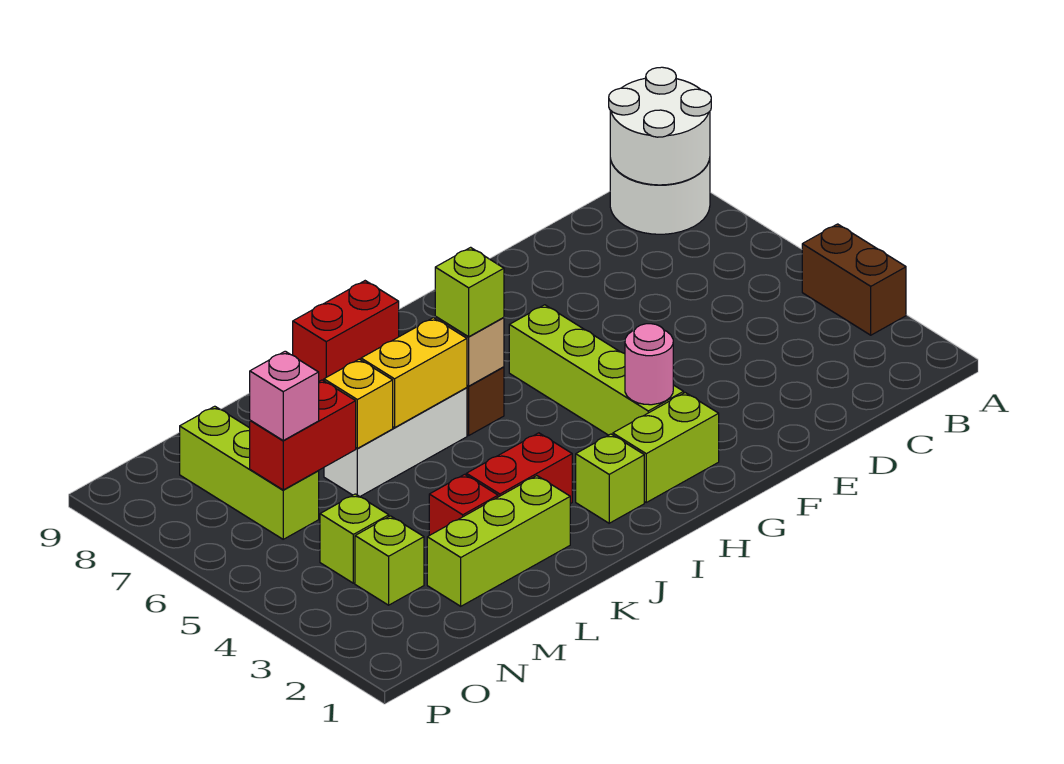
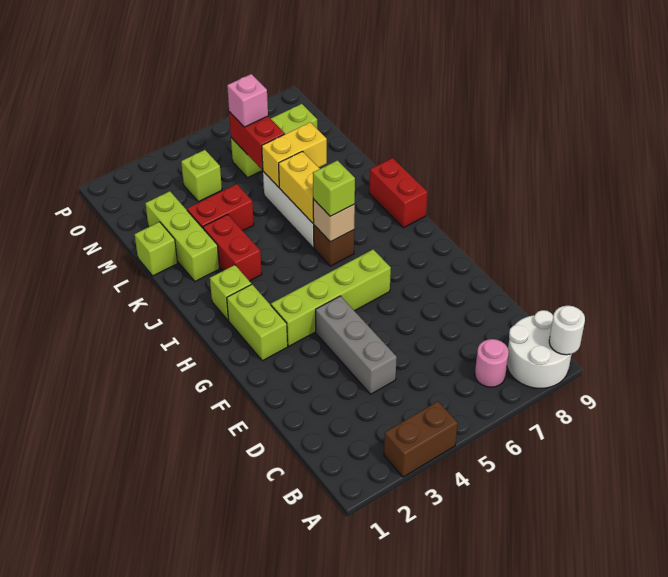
white round brick A8:B9 level 2 -> white round brick A9 level 2
none -> grey brick D4:F4 level 1
pink round brick G3 level 2 -> pink round brick B7 level 1
red brick L3 level 1 -> red brick L3:L4 level 1
yellow brick L6 level 2 -> yellow brick L6:L7 level 2
lime brick N3 level 1 -> lime brick L1 level 1

